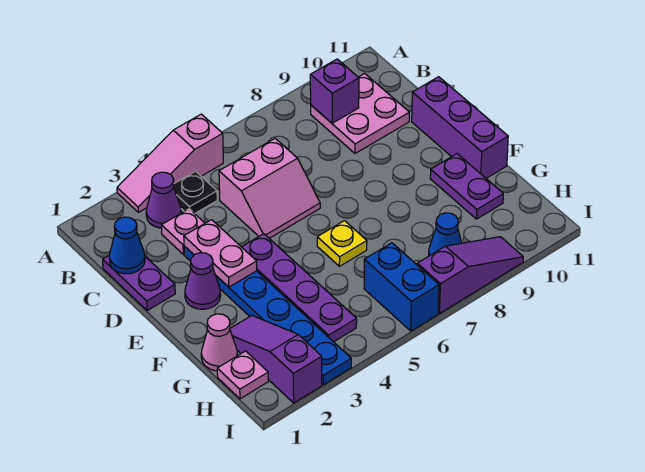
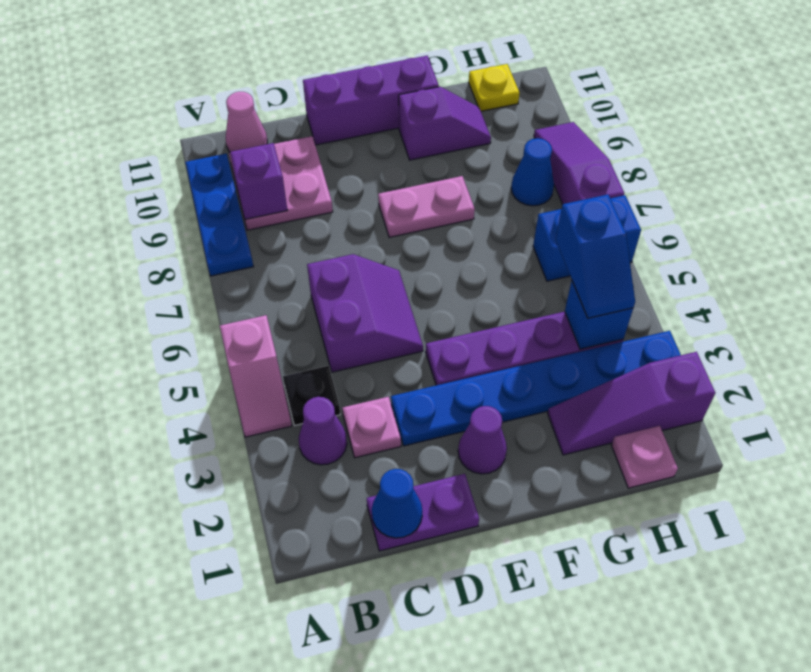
pink slope A3:A5 level 1 top 5 -> pink slope A4:A5 level 1 top 5
none -> blue plate A8:A10 level 1
pink slope C5:D6 level 1 top C -> purple slope C5:D6 level 1 top C
pink plate D3:E3 level 2 -> pink plate E8:F8 level 1
yellow plate F6 level 1 -> yellow plate H11 level 1
purple plate F10:G10 level 1 -> purple slope F10:G10 level 1 top F
pink cone G1 level 1 -> pink cone B11 level 1
none -> blue brick H4 level 2
none -> blue slope H4:H5 level 3 top 5

